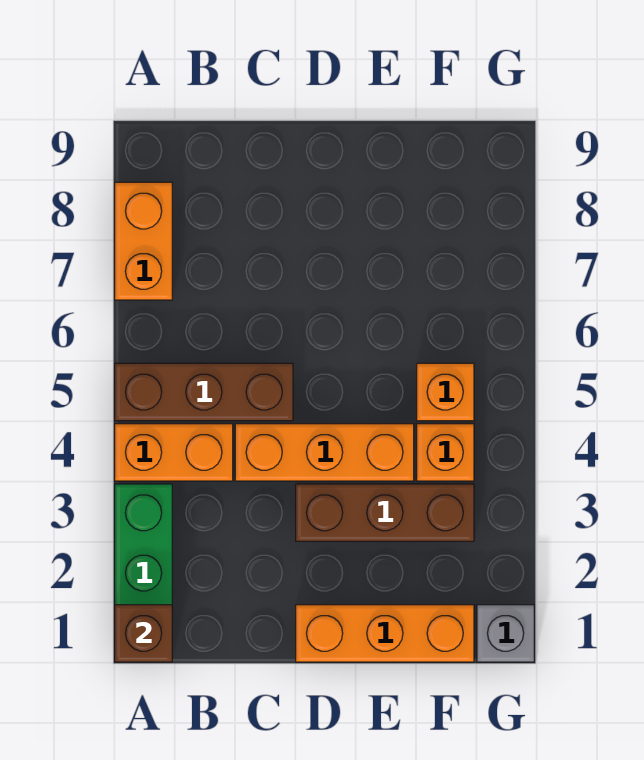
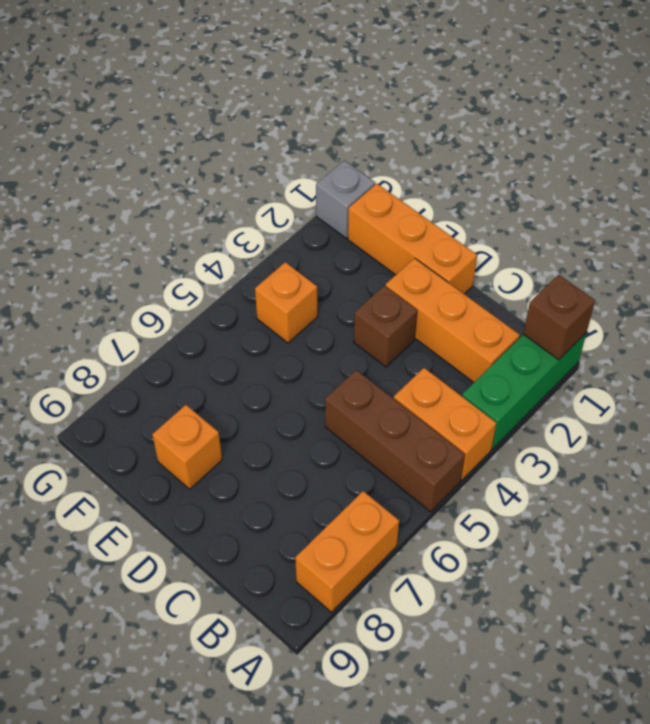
orange brick C4:E4 level 1 -> orange brick B2:D2 level 1
brown brick D3:F3 level 1 -> brown brick D3 level 1
orange brick F5 level 1 -> orange brick E8 level 1

